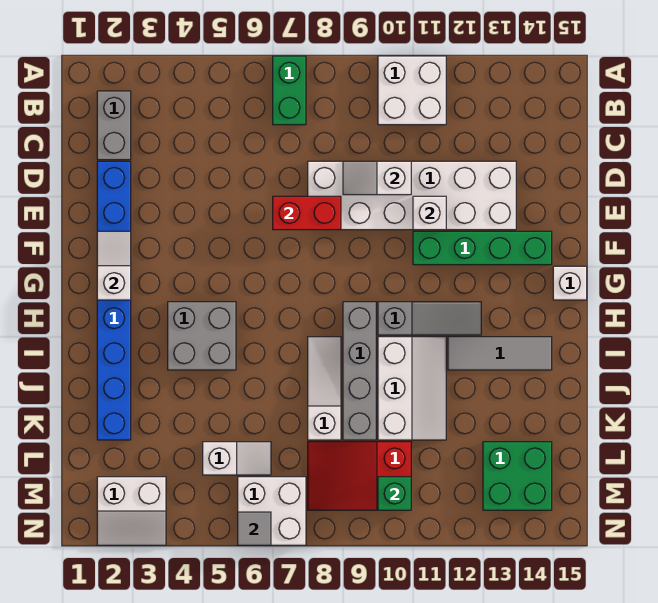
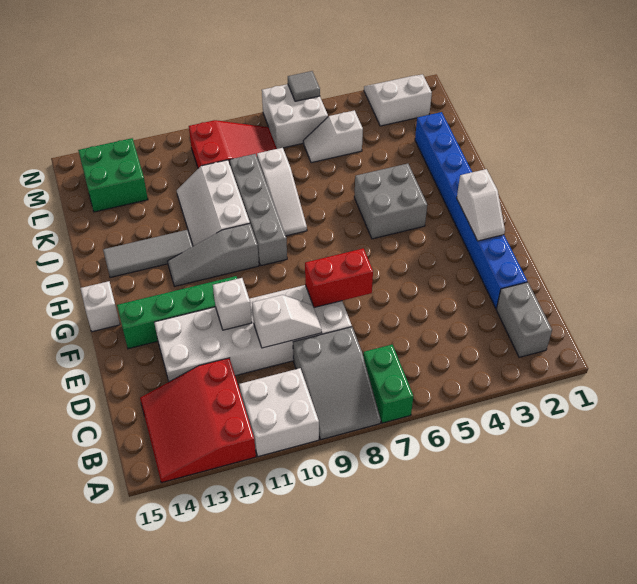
none -> grey slope A8:C9 level 1 top C
none -> red slope A12:C14 level 1 top 12
green brick M10 level 2 -> none

